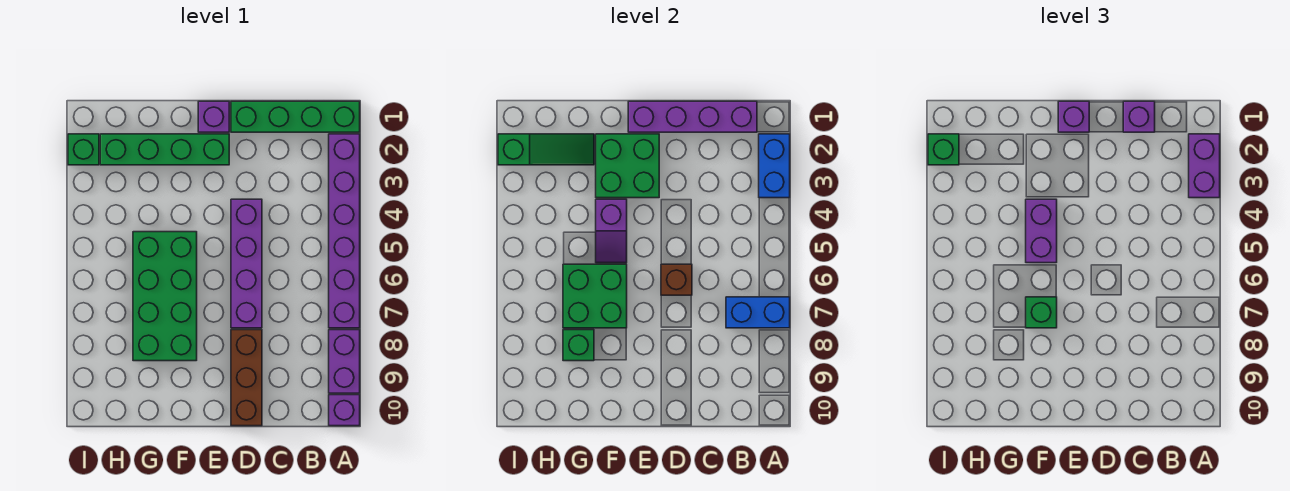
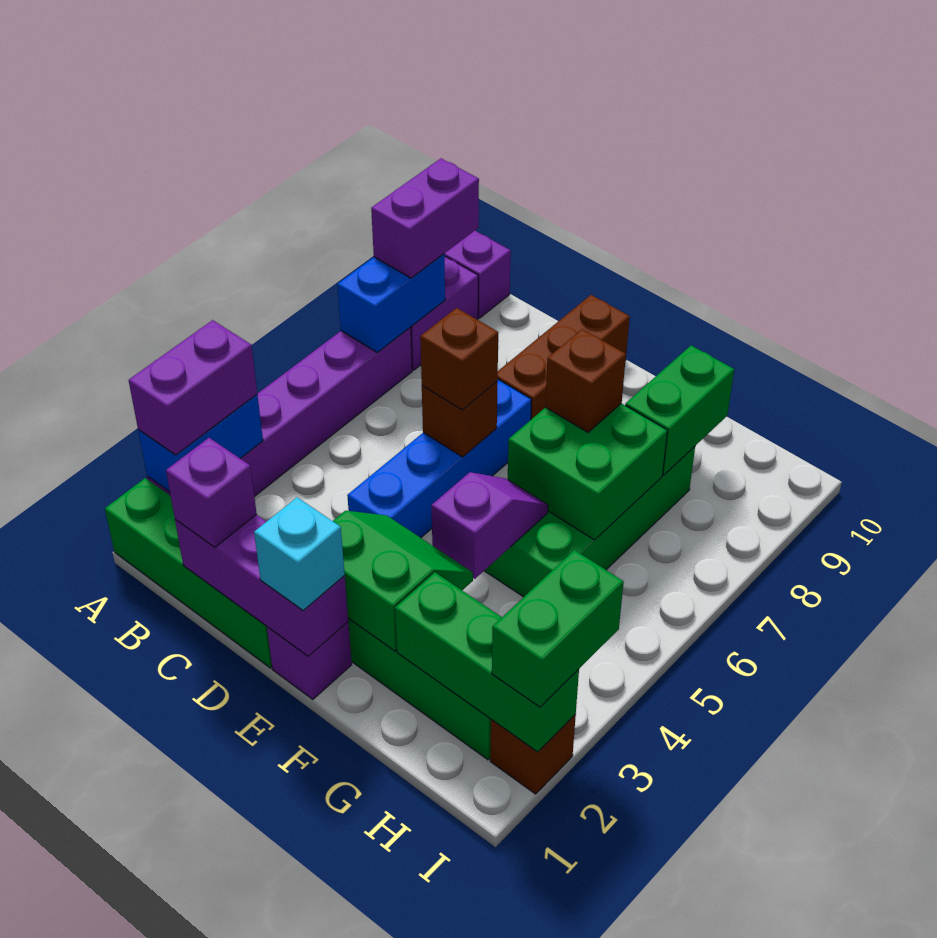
blue brick A7:B7 level 2 -> blue brick A7:A8 level 2
purple brick B1:E1 level 2 -> purple brick C1:E1 level 2
purple brick D4:D7 level 1 -> blue brick D4:D7 level 1
none -> brown brick D6 level 3
purple brick E1 level 3 -> cyan brick E1 level 3
green brick E2:F3 level 2 -> green slope E2:F3 level 2 top 2
purple brick F4:F5 level 3 -> purple brick A8:A9 level 3
green brick F7 level 3 -> brown brick F7 level 3
green slope G2:I2 level 2 top I -> green brick G2:I2 level 2
green brick G8 level 2 -> green brick G8:G9 level 2
green brick I2 level 1 -> brown brick I2 level 1
green brick I2 level 3 -> green brick I2:I3 level 3

